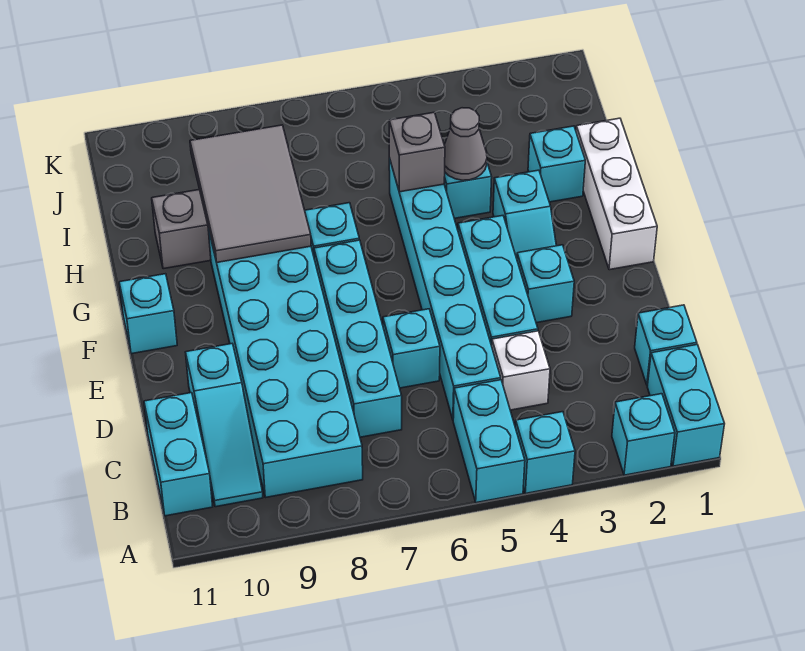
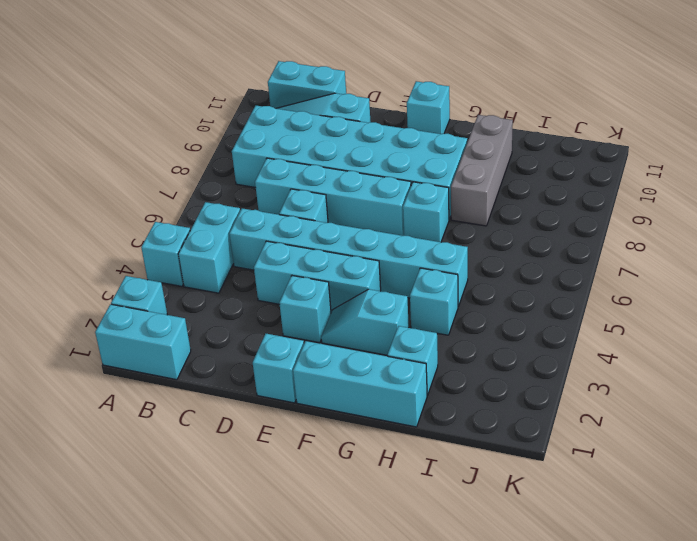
cyan brick A5:B5 level 1 -> cyan brick B4:B5 level 1
cyan brick C1 level 1 -> cyan brick E1 level 1
white brick C4 level 1 -> none
white brick F1:H1 level 1 -> cyan brick F1:H1 level 1
grey tile G8:I9 level 2 -> none
grey cone H4 level 2 -> none
grey brick H5 level 2 -> none

